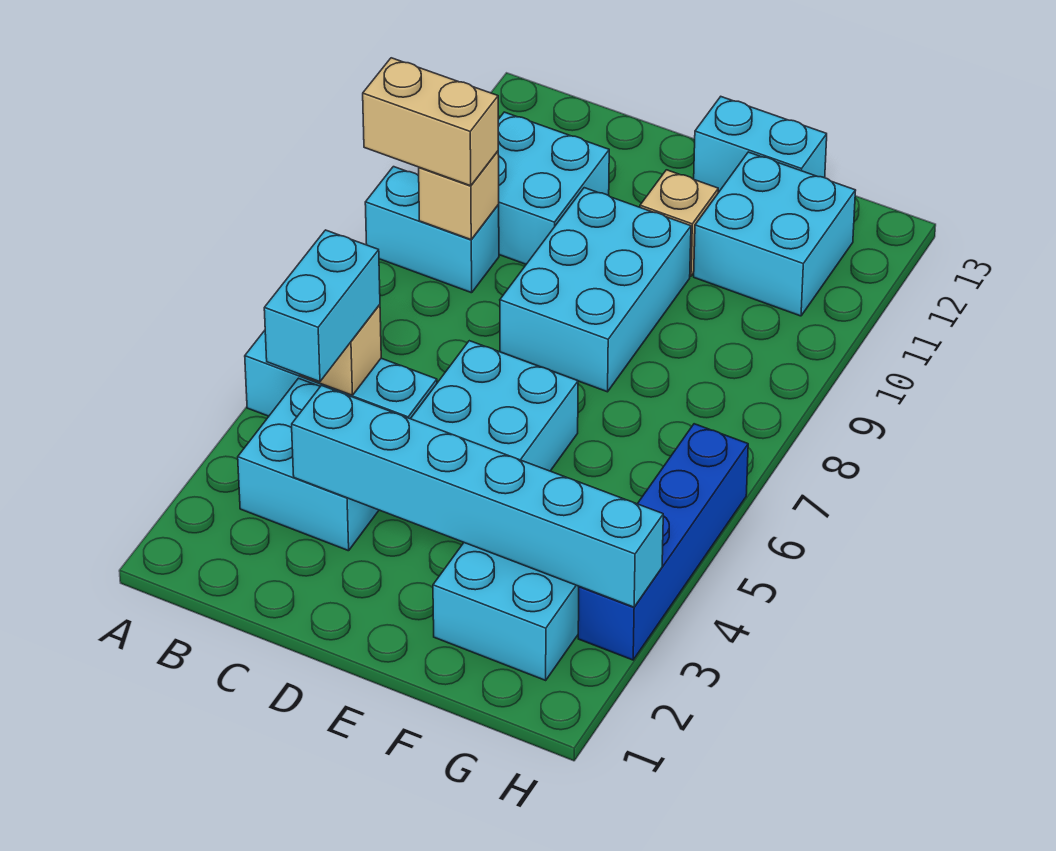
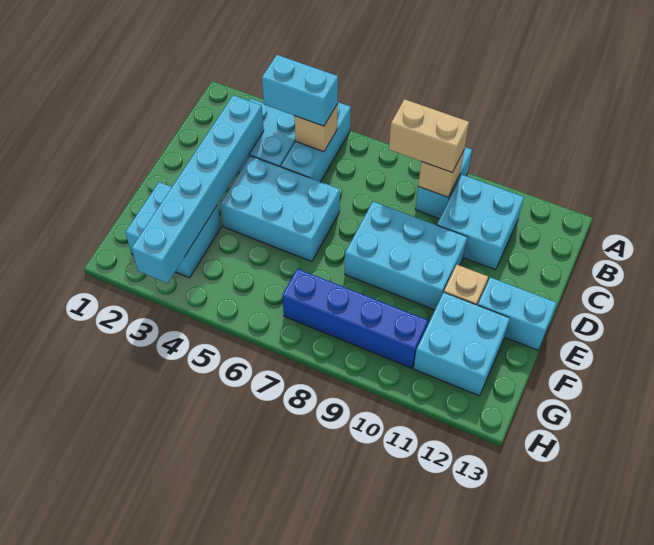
tan brick A9:B9 level 3 -> tan brick B8:B9 level 3
cyan brick E13:F13 level 1 -> cyan brick E12:E13 level 1
blue brick H3:H6 level 1 -> blue brick G7:G10 level 1

